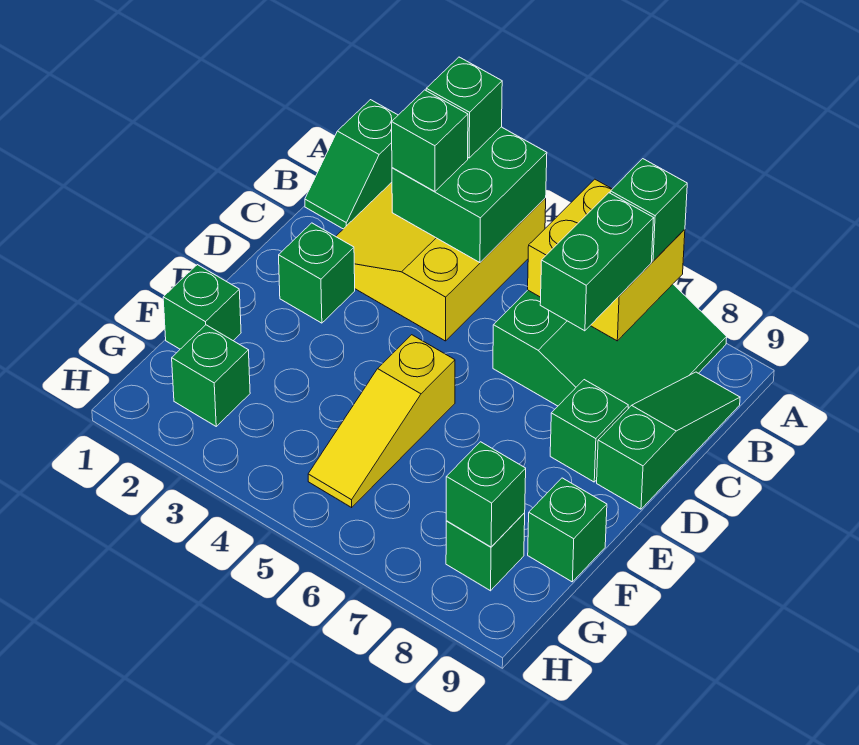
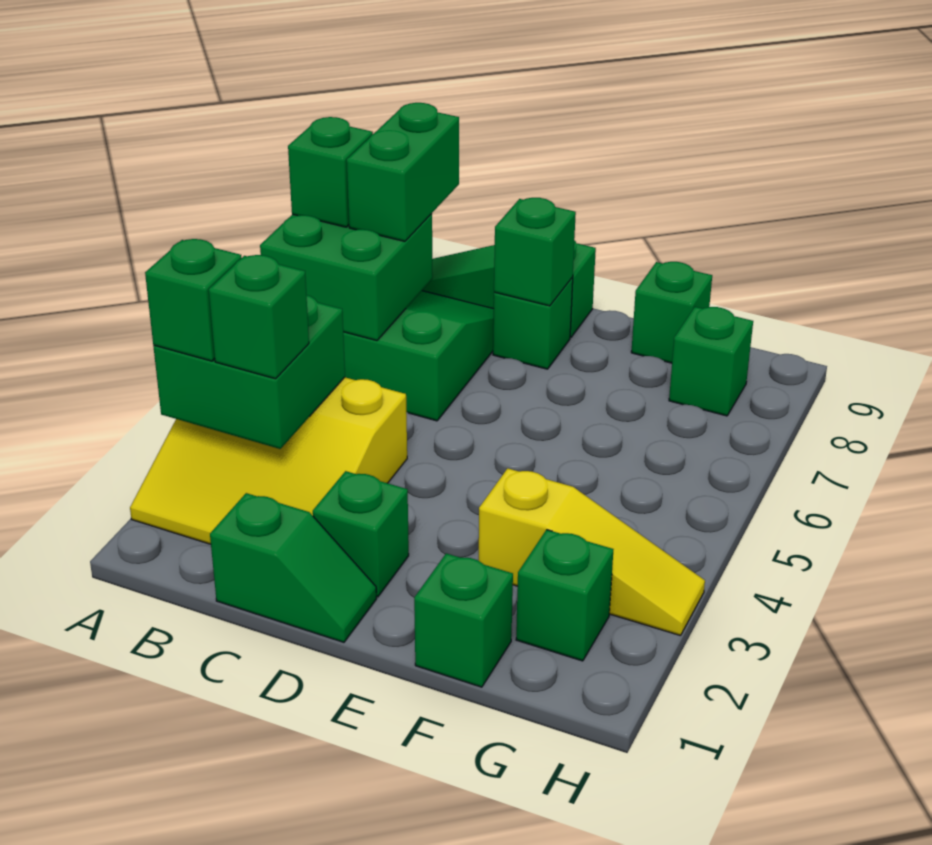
green slope A1:B1 level 1 top A -> green slope C1:D1 level 1 top C
yellow brick A6:B7 level 2 -> green brick A6:B7 level 2
green brick B7:C7 level 3 -> green brick B7:B8 level 3
yellow slope E5:G5 level 1 top E -> yellow slope F3:H3 level 1 top F
green brick G8 level 2 -> green brick D8 level 2

